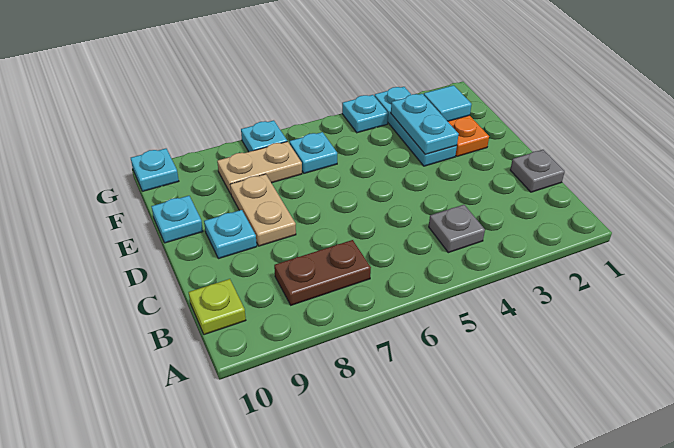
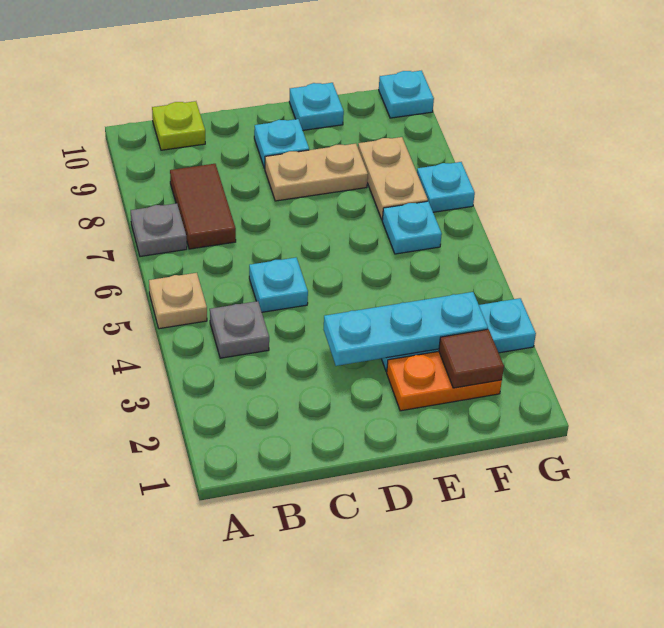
none -> tan plate A5 level 1
brown plate B7:B8 level 1 -> brown tile B7:B8 level 1
grey plate C1 level 1 -> grey plate A7 level 1
cyan plate E3:F3 level 2 -> cyan plate D3:F3 level 2
cyan tile F2 level 2 -> brown tile F2 level 2
cyan plate G4 level 1 -> cyan plate C5 level 1

